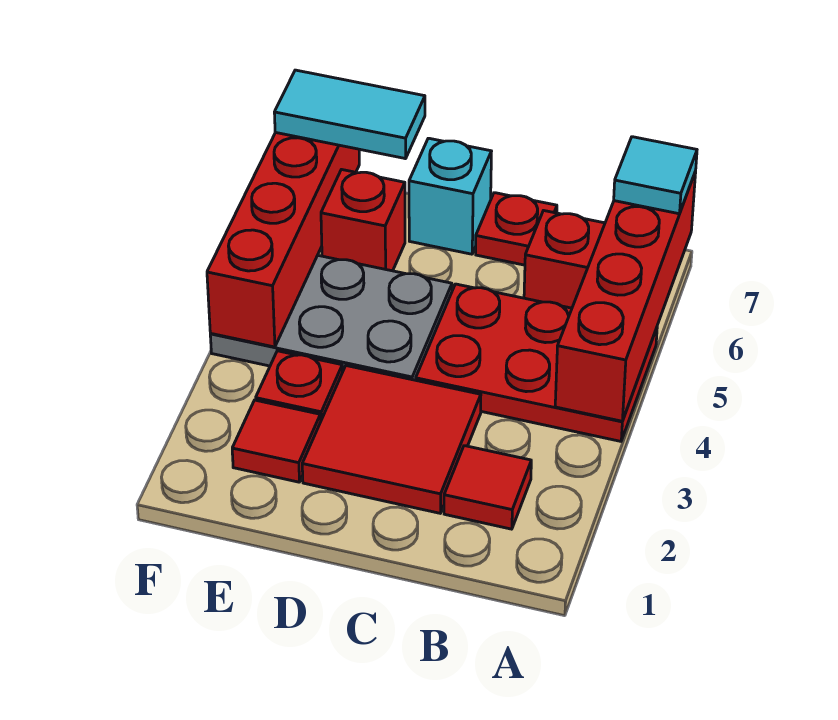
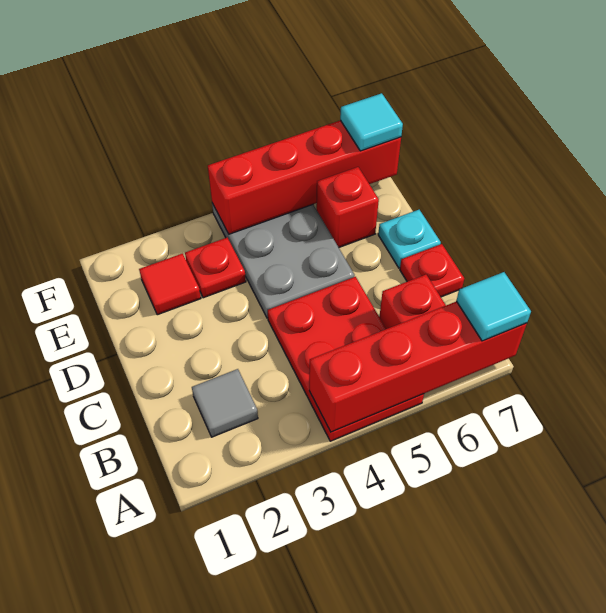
red tile B2 level 1 -> grey tile B2 level 1
red tile C2:D3 level 1 -> none
cyan brick D7 level 1 -> cyan plate D7 level 1
cyan tile E7:F7 level 3 -> cyan tile F7 level 3

